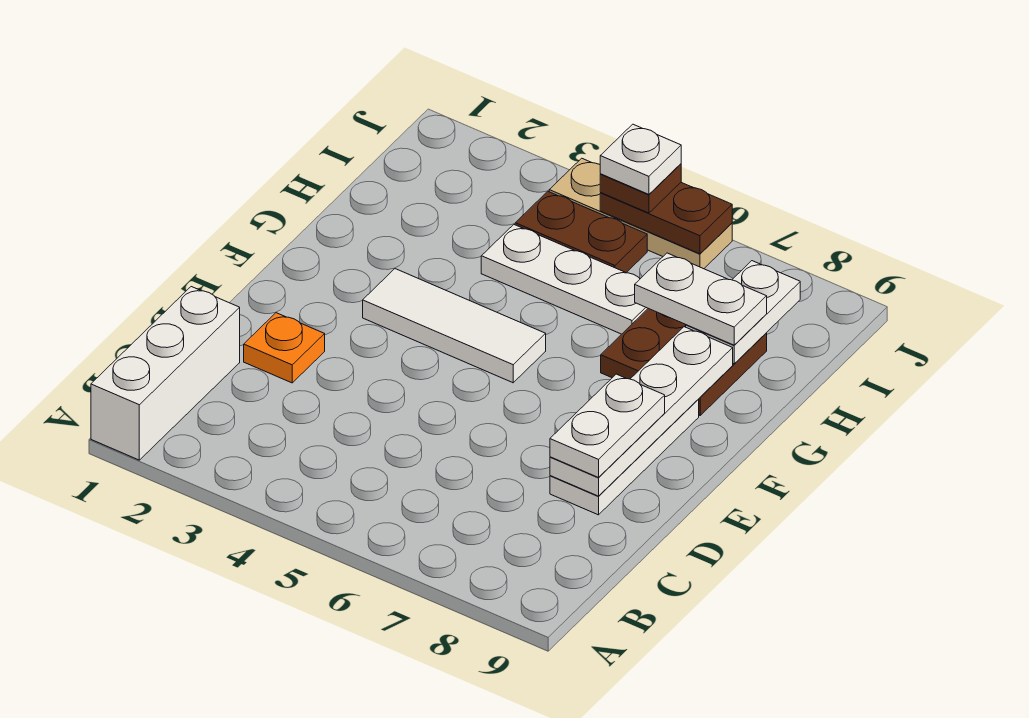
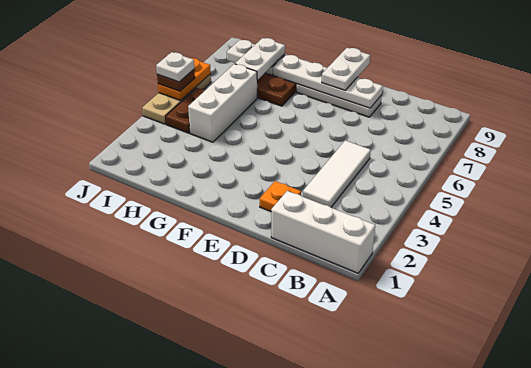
white plate D8:E8 level 3 -> white plate E8:E9 level 3
white tile F3:F5 level 1 -> white tile C3:C5 level 1
white plate H4:H6 level 1 -> white brick H4:H6 level 1
brown plate J5:J6 level 2 -> orange plate J5:J6 level 2

